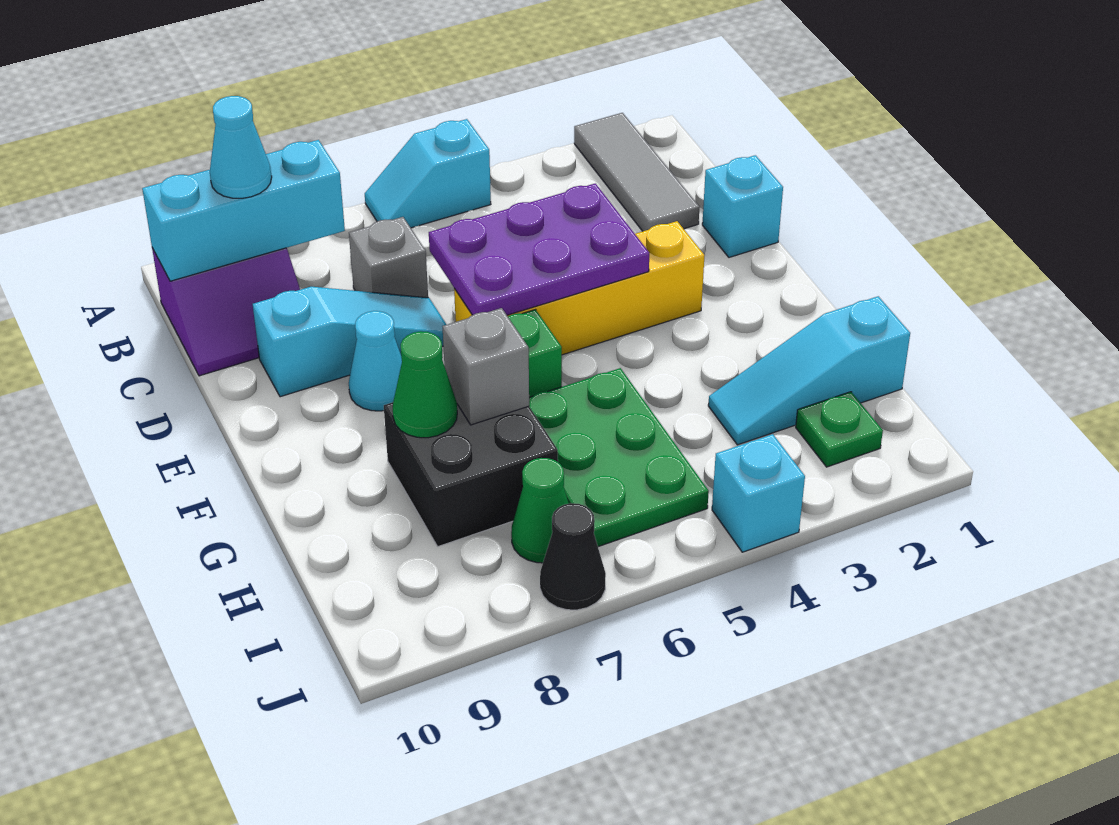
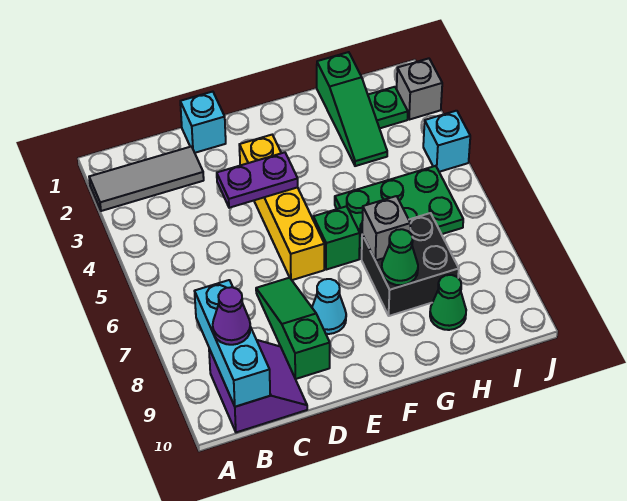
cyan slope A5:A6 level 1 top 5 -> none
cyan cone B9 level 3 -> purple cone B9 level 3
grey brick C7 level 1 -> grey brick J2 level 1
purple plate D4:E6 level 2 -> purple plate D4:E4 level 2
cyan slope D7:D9 level 1 top 9 -> green slope D7:D9 level 1 top 9
cyan slope H1:H3 level 1 top 1 -> green slope H1:H3 level 1 top 1
green cone I7 level 1 -> green cone H9 level 1
black cone J7 level 1 -> none

